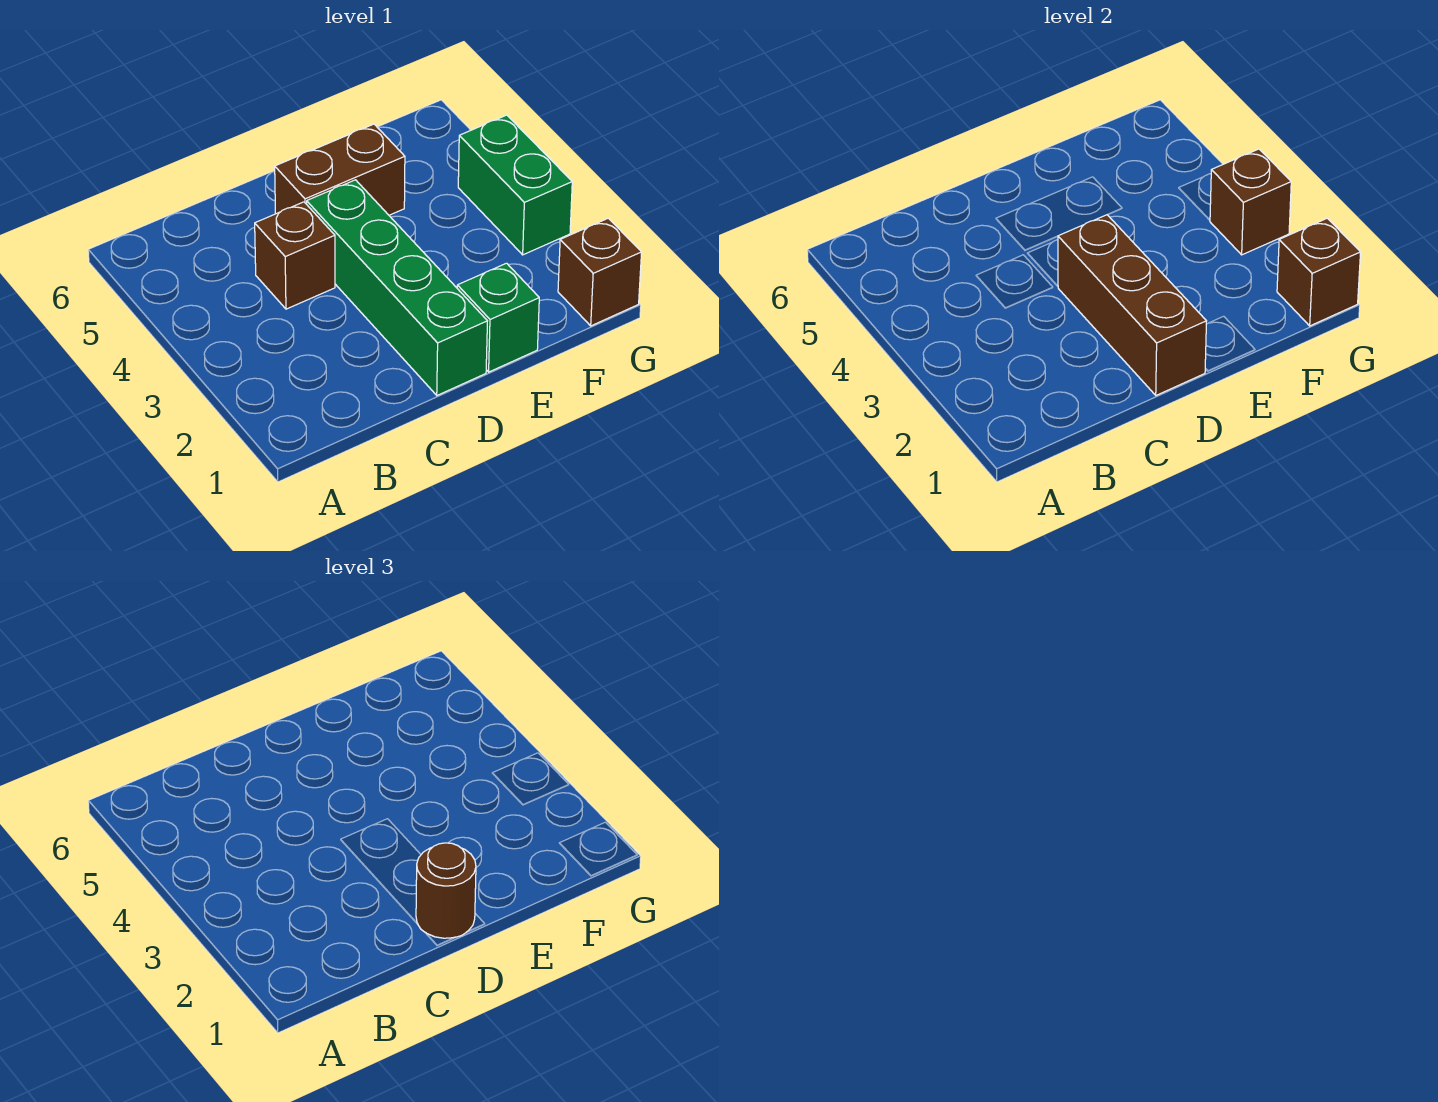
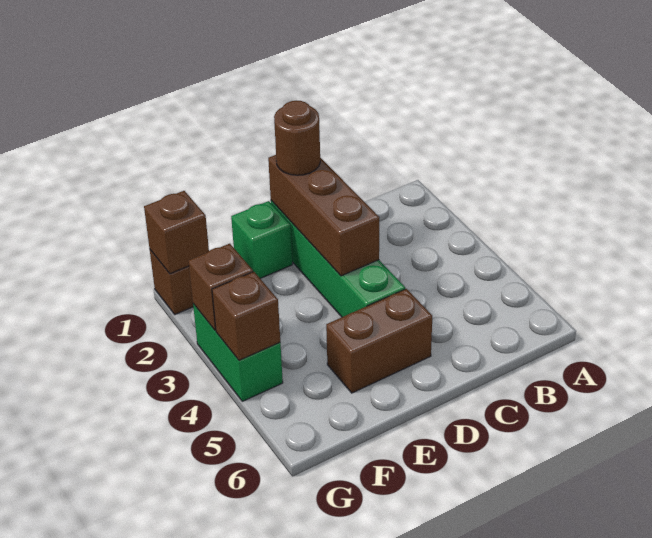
brown brick C4 level 1 -> brown brick G4 level 2

